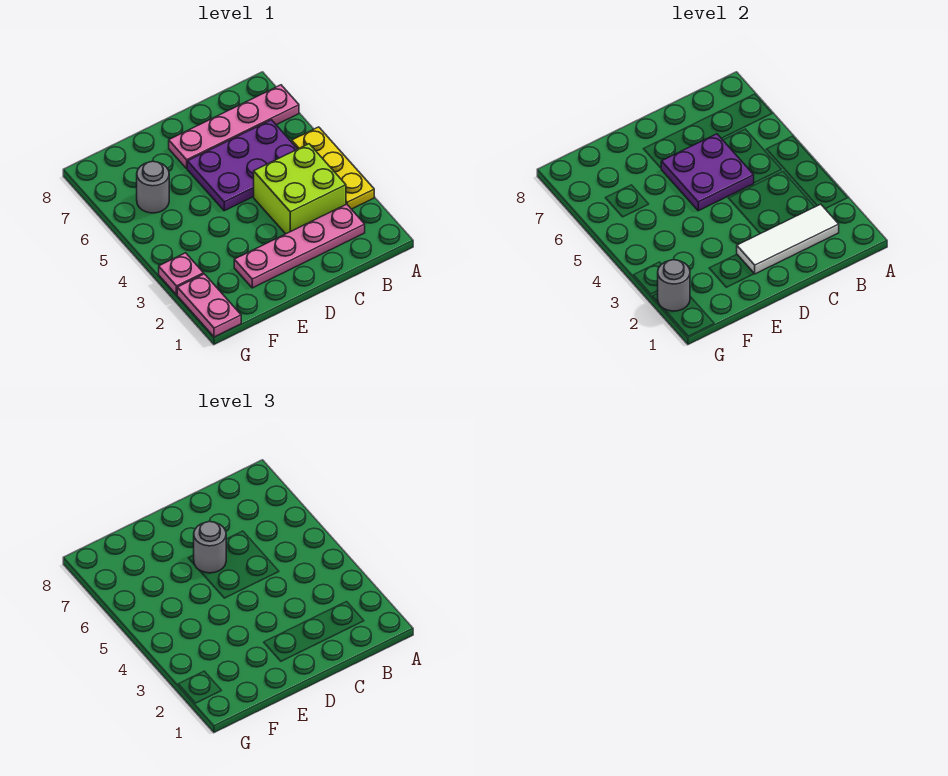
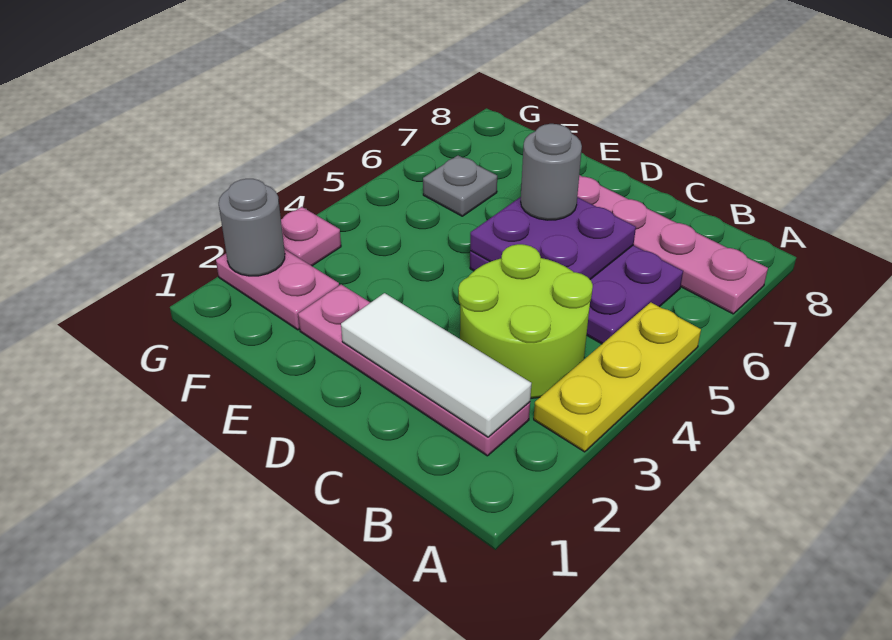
lime brick B3:C4 level 1 -> lime round brick B3:C4 level 1
grey round brick F6 level 1 -> grey plate F6 level 1
pink plate G1:G2 level 1 -> pink plate F2:G2 level 1

